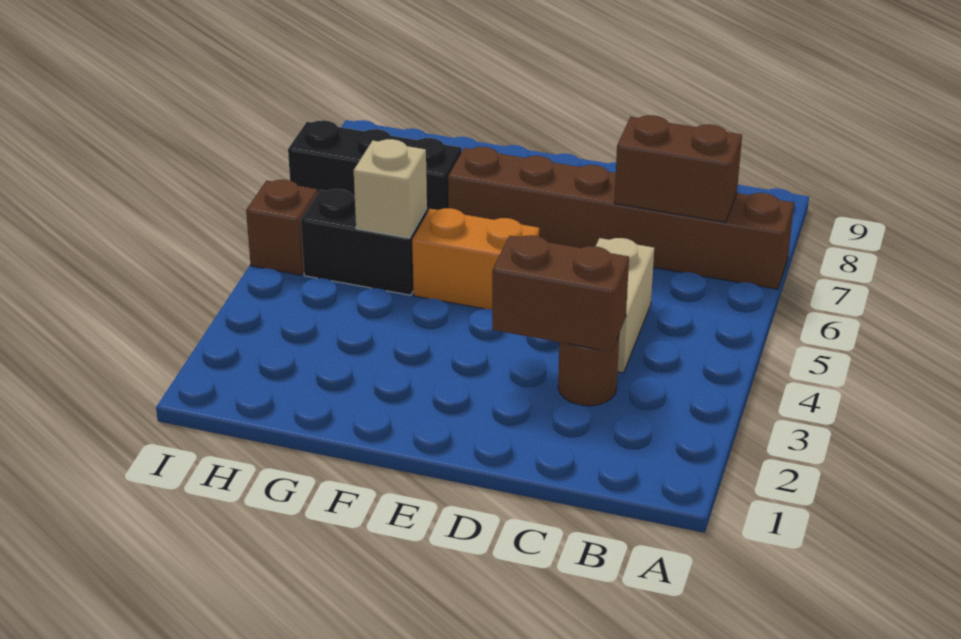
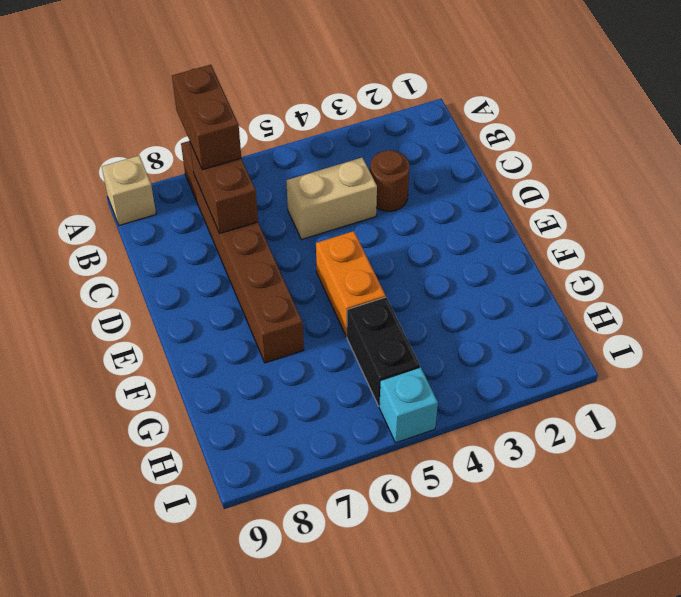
brown brick C3:D3 level 2 -> brown brick A7:B7 level 3
tan brick G5 level 2 -> tan brick A9 level 1
black brick G7:I7 level 1 -> none
brown brick I5 level 1 -> cyan brick I5 level 1

